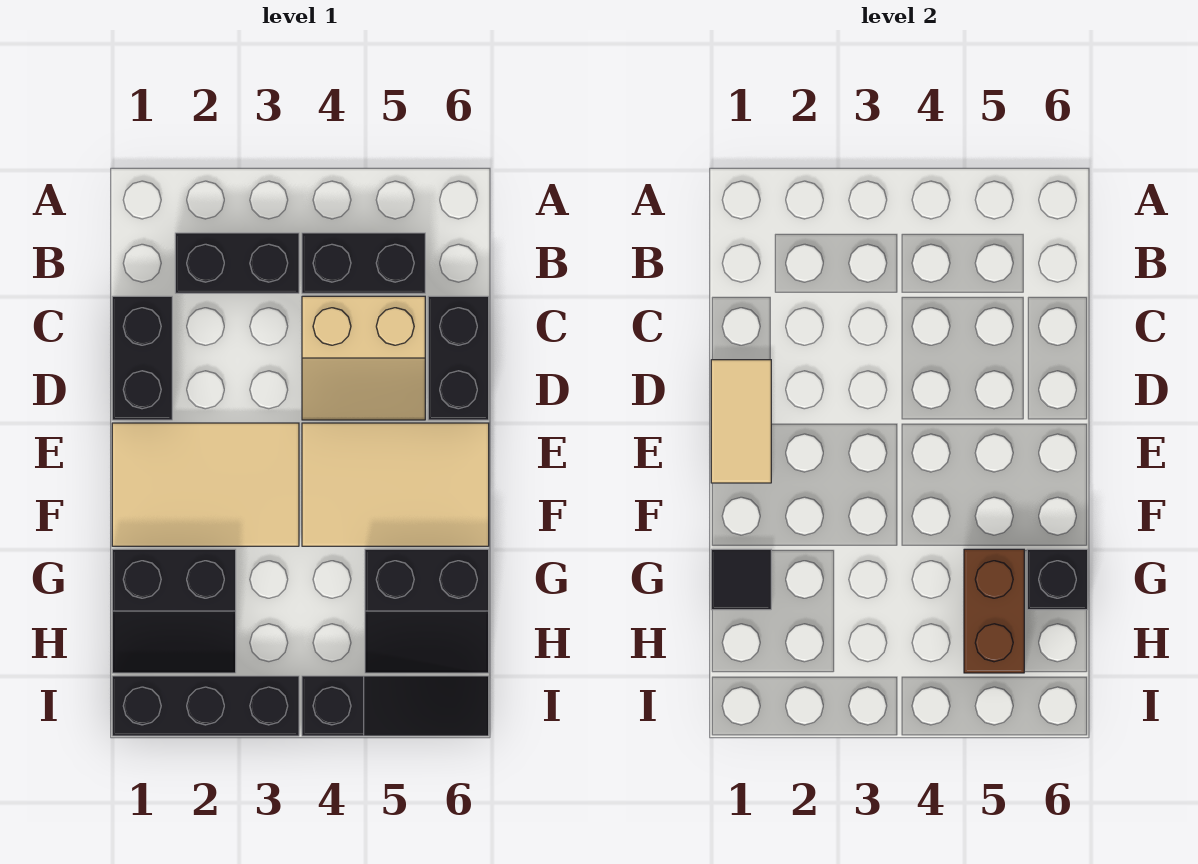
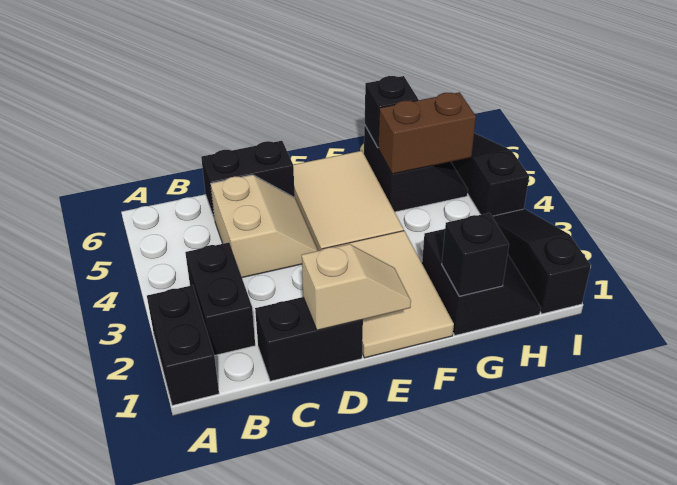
black brick B4:B5 level 1 -> black brick A1:A2 level 1
tan tile D1:E1 level 2 -> tan slope D1:E1 level 2 top D
black tile G1 level 2 -> black brick G1 level 2
black brick I1:I3 level 1 -> black slope I1:I3 level 1 top 1

